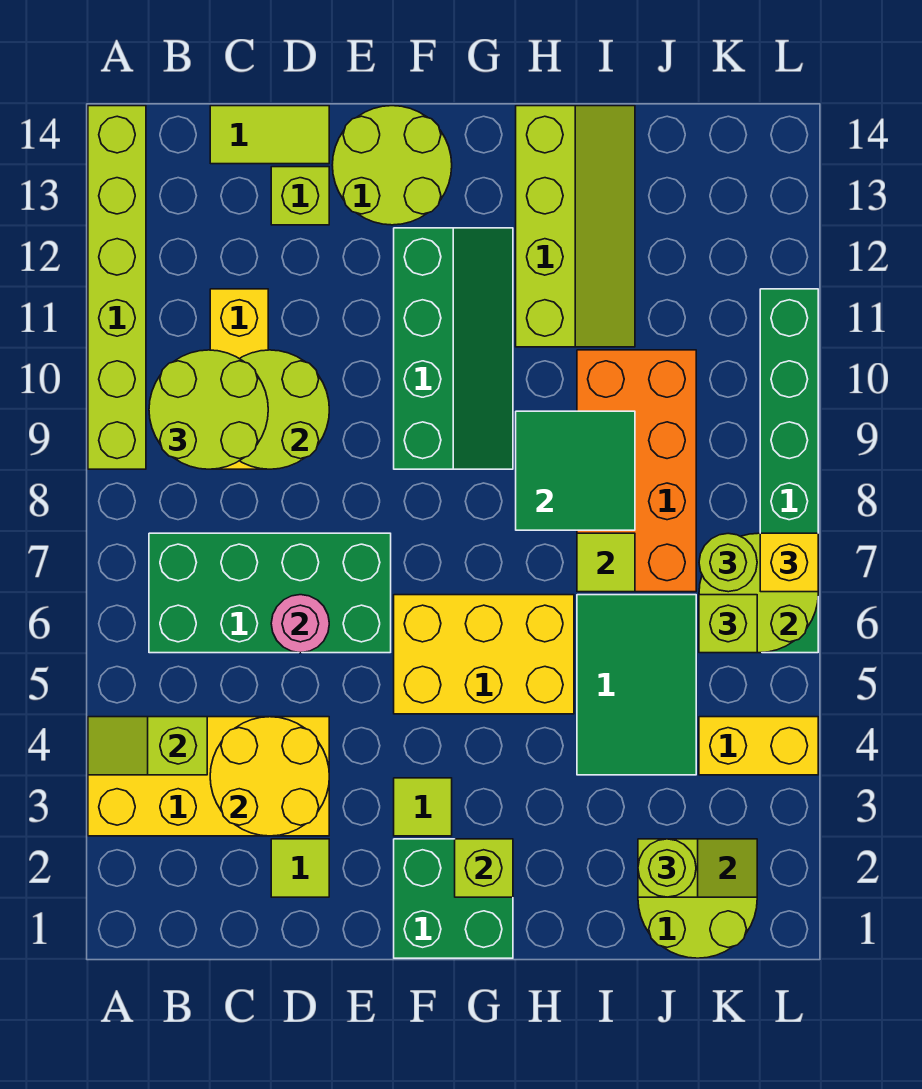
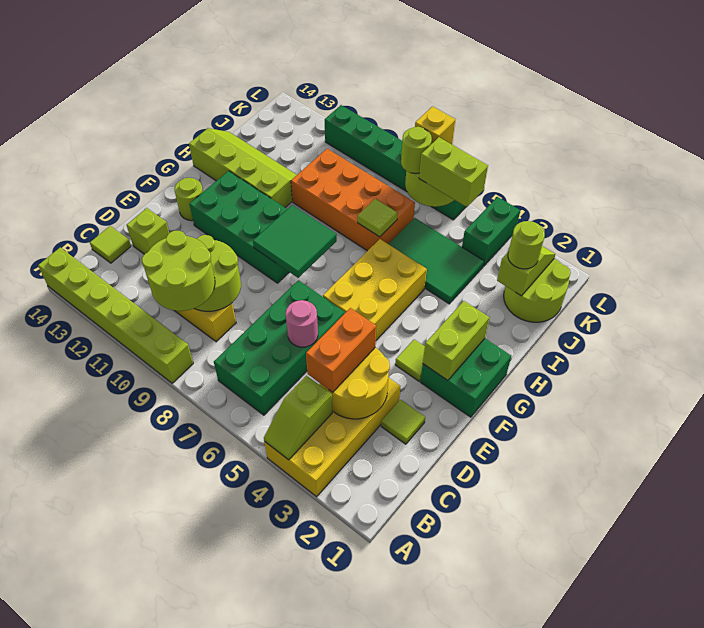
none -> orange brick C4:D4 level 3
lime tile C14:D14 level 1 -> lime tile C14 level 1
lime round brick E13:F14 level 1 -> lime round brick F13 level 1
green slope F9:G12 level 1 top F -> green brick F9:G12 level 1
lime brick G2 level 2 -> lime brick F2:G2 level 2
green tile H8:I9 level 2 -> green tile F8:G9 level 2
yellow brick K4:L4 level 1 -> green brick K4:L4 level 1
lime brick K6 level 3 -> lime brick K5:K6 level 3

